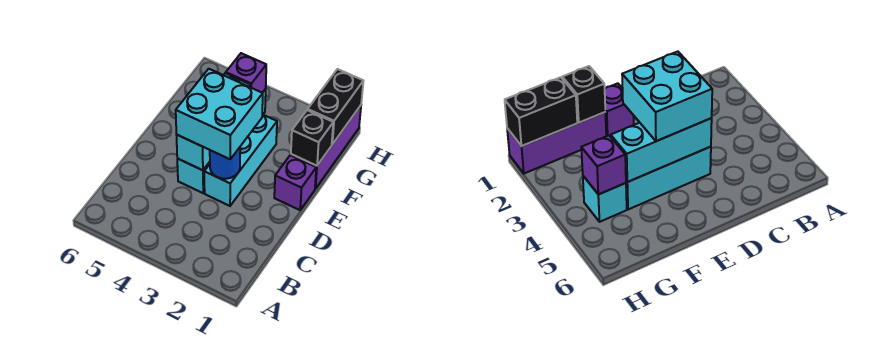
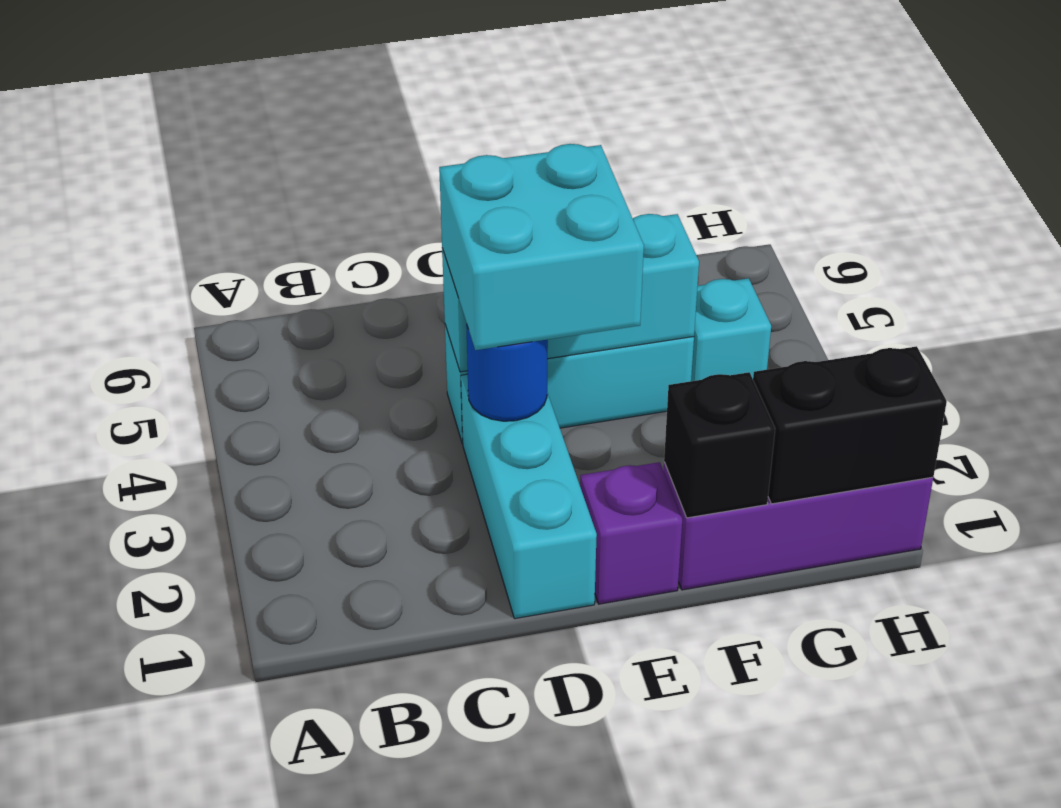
cyan brick D3:F3 level 1 -> cyan brick D1:D3 level 1
purple brick G4 level 2 -> none

